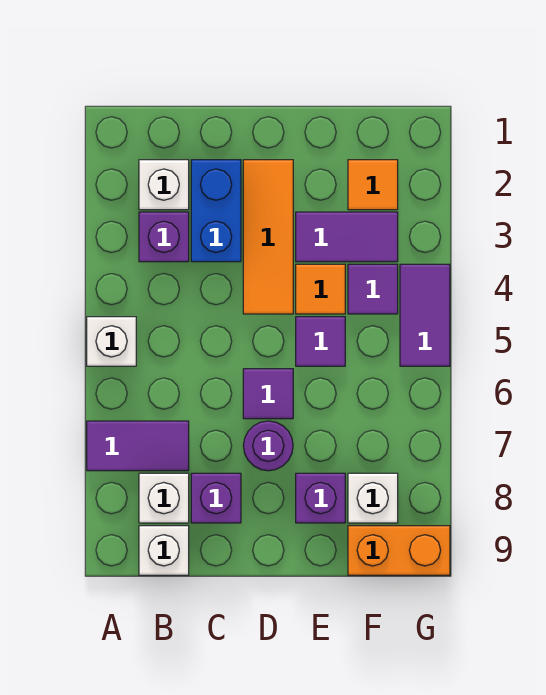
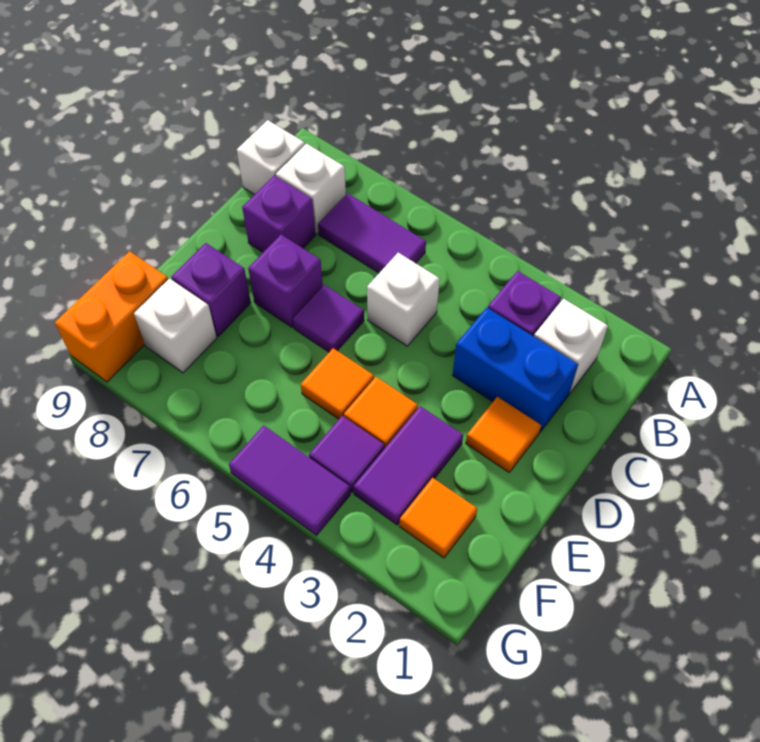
white brick A5 level 1 -> white brick C5 level 1
purple tile A7:B7 level 1 -> purple tile B6:B7 level 1
orange tile D2:D4 level 1 -> orange tile D2 level 1
purple round brick D7 level 1 -> purple brick D7 level 1
purple tile E5 level 1 -> orange tile E5 level 1

